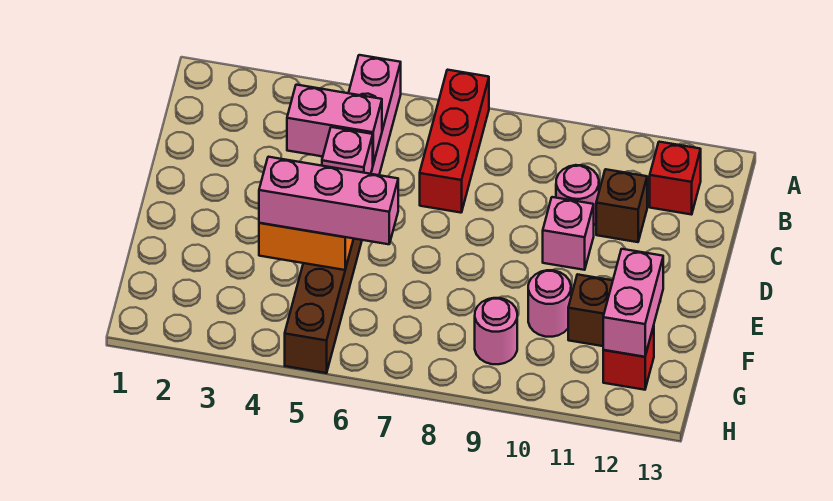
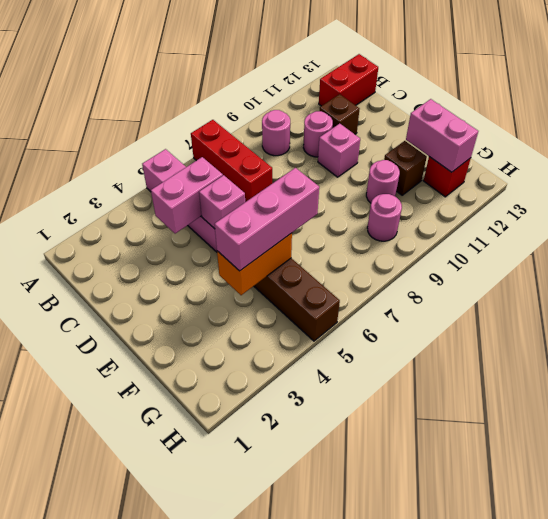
none -> pink round brick B9 level 1
red brick B12 level 1 -> red brick B12:B13 level 1

